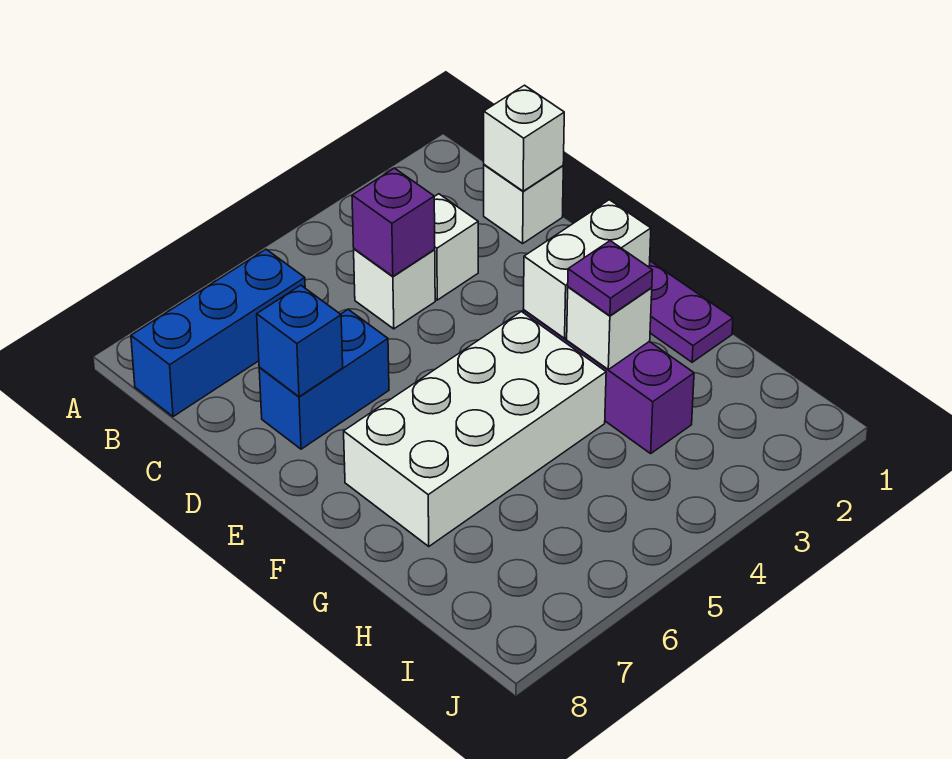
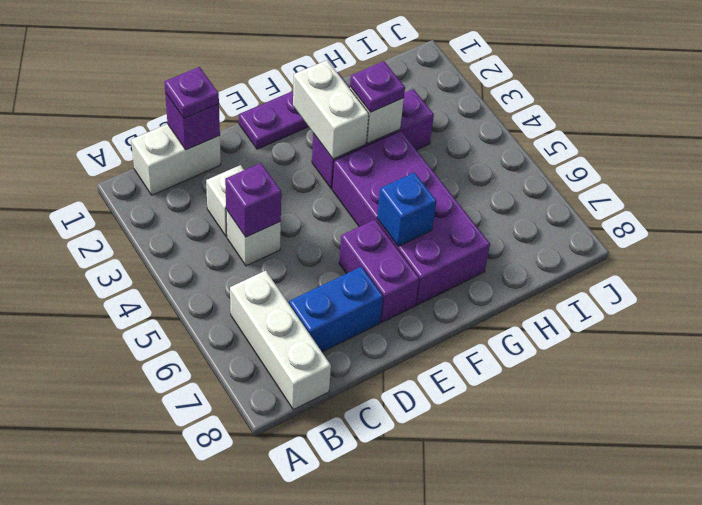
blue brick B6:B8 level 1 -> white brick B6:B8 level 1
white brick C1 level 1 -> white brick B1:C1 level 1
white brick C1 level 2 -> purple brick C1 level 2
none -> purple plate C1 level 3
blue brick D6:D7 level 1 -> blue brick C7:D7 level 1
blue brick D7 level 2 -> blue brick F6 level 2
none -> purple brick E6:E7 level 1
white brick F4:G7 level 1 -> purple brick F4:G7 level 1

